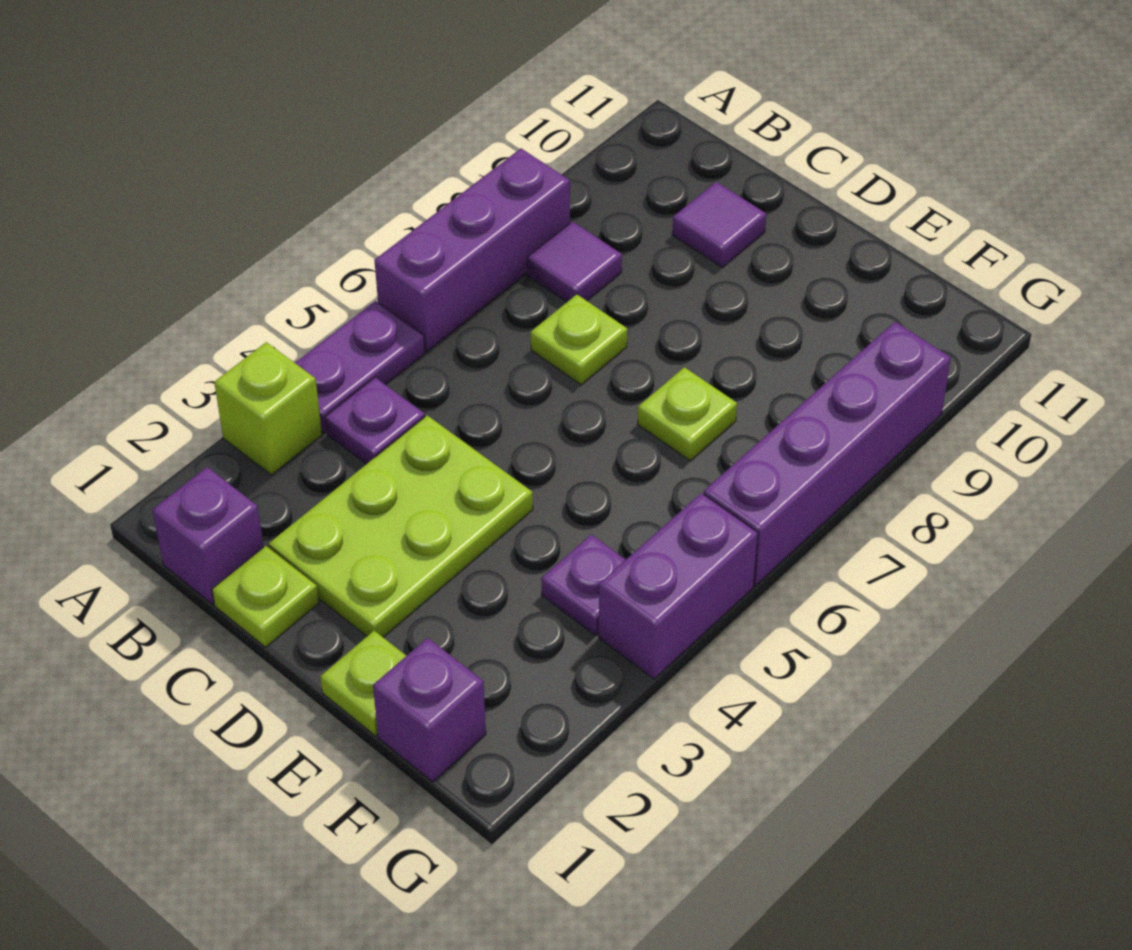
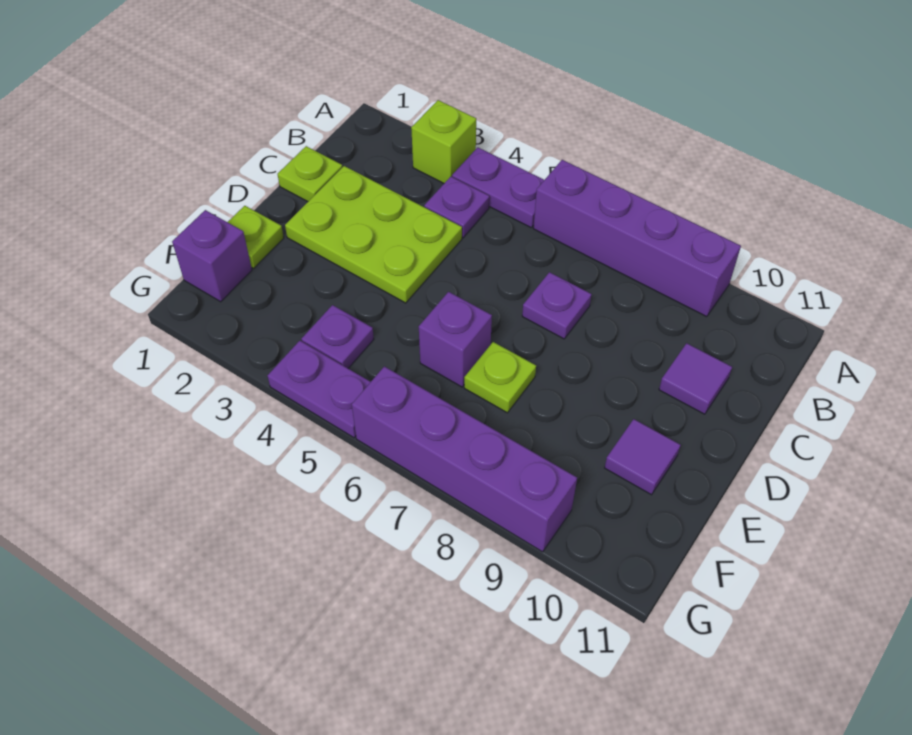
purple brick A6:A8 level 1 -> purple brick A6:A9 level 1
purple brick B1 level 1 -> purple brick E6 level 1
purple tile B8 level 1 -> purple tile E10 level 1
lime plate C7 level 1 -> purple plate C7 level 1
purple brick G4:G5 level 1 -> purple plate G4:G5 level 1

